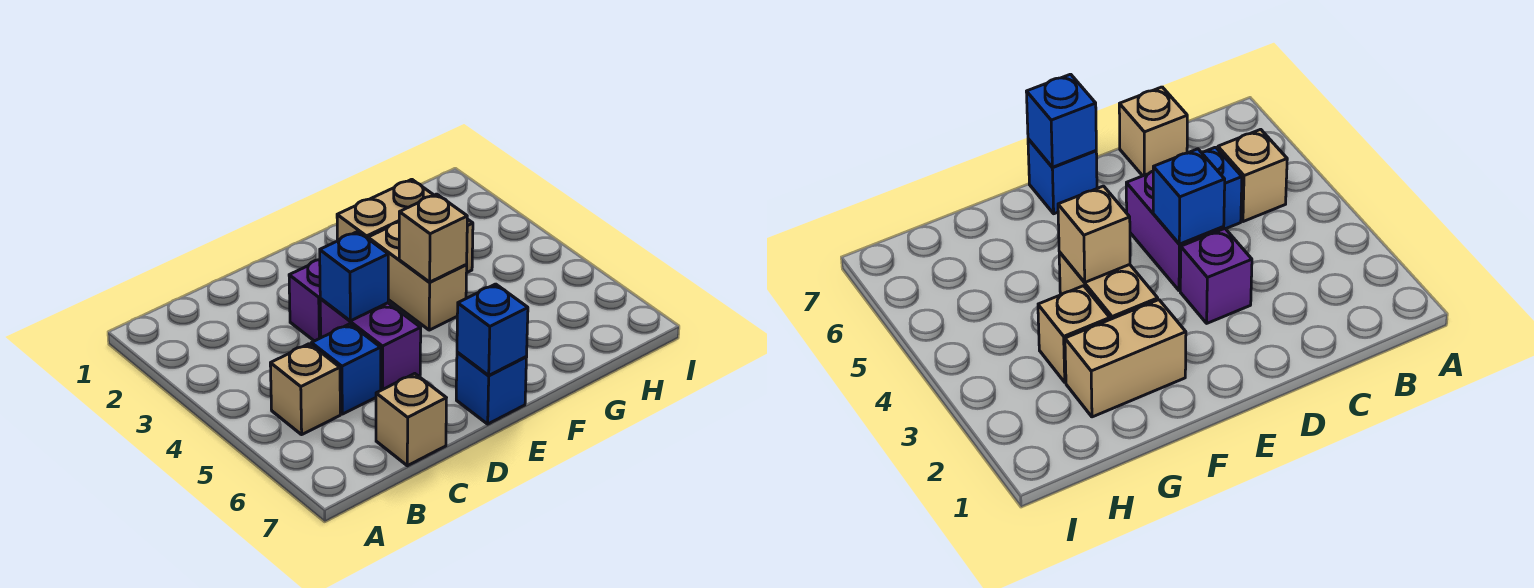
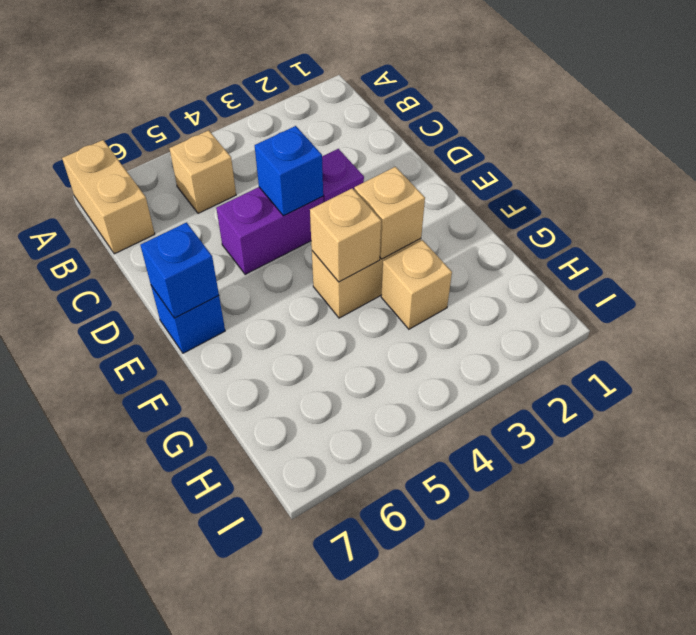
blue brick C5 level 1 -> none
tan brick C7 level 1 -> tan brick F3 level 2
tan brick F2:G2 level 1 -> tan brick A7:B7 level 1

